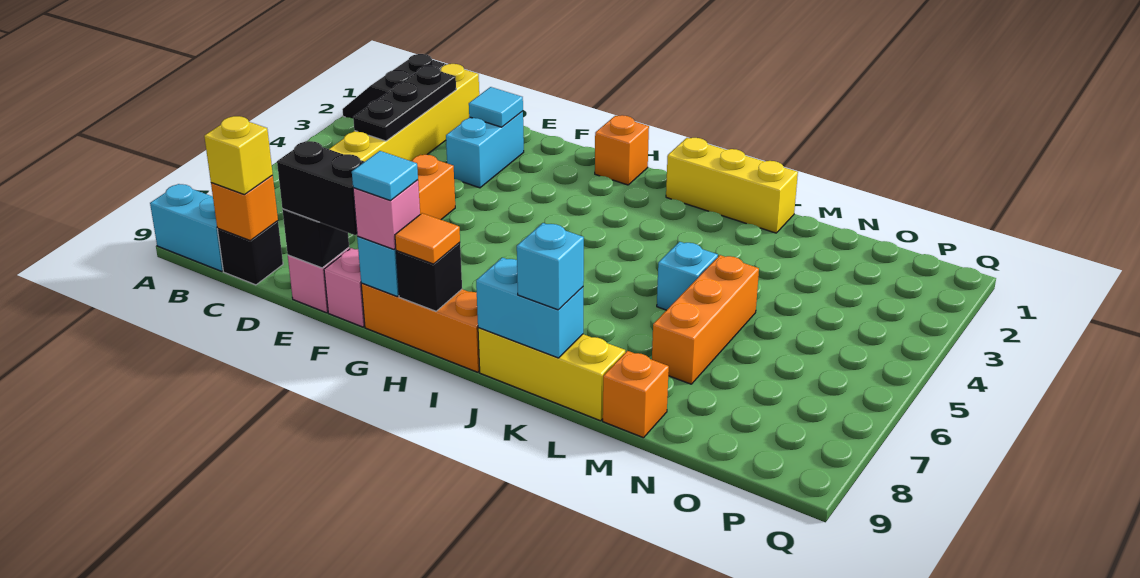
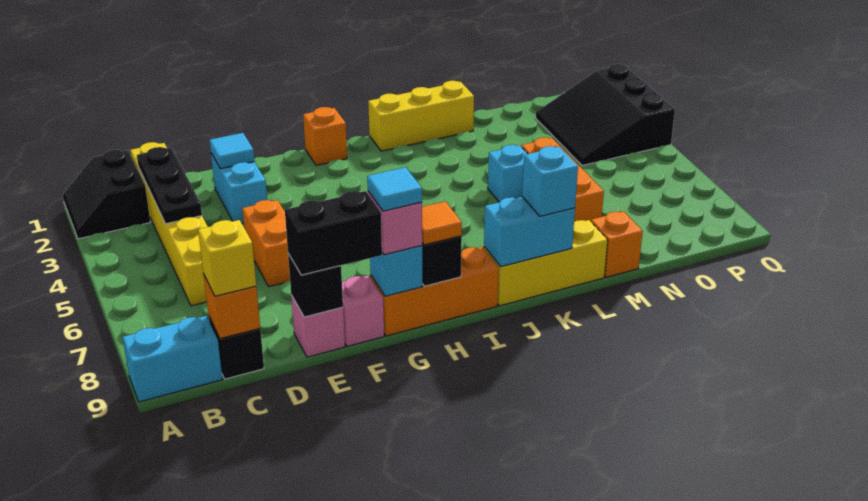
none -> black slope O2:Q4 level 1 top Q

